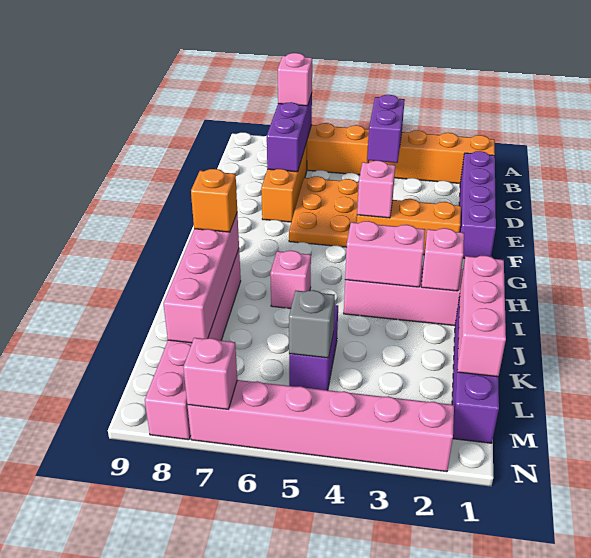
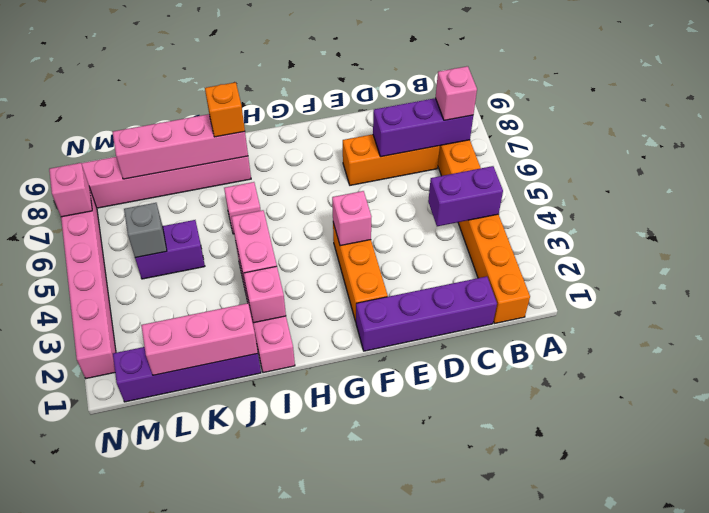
orange plate D5:F6 level 1 -> none

